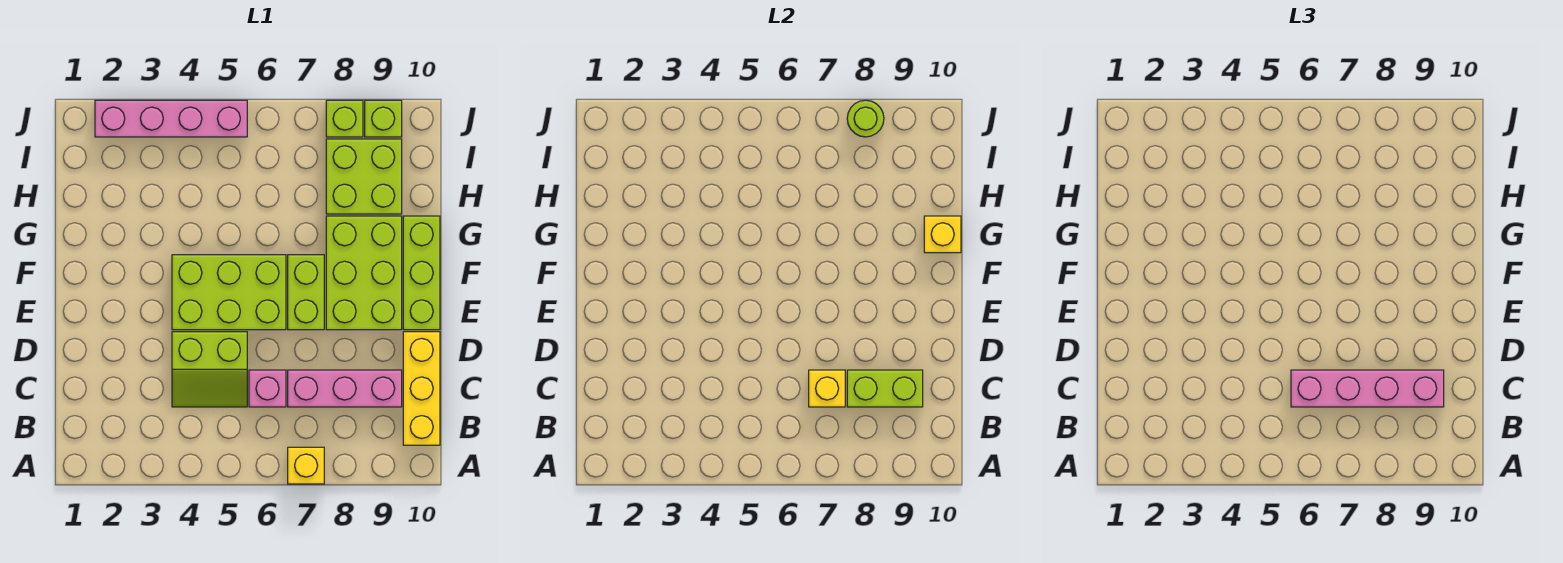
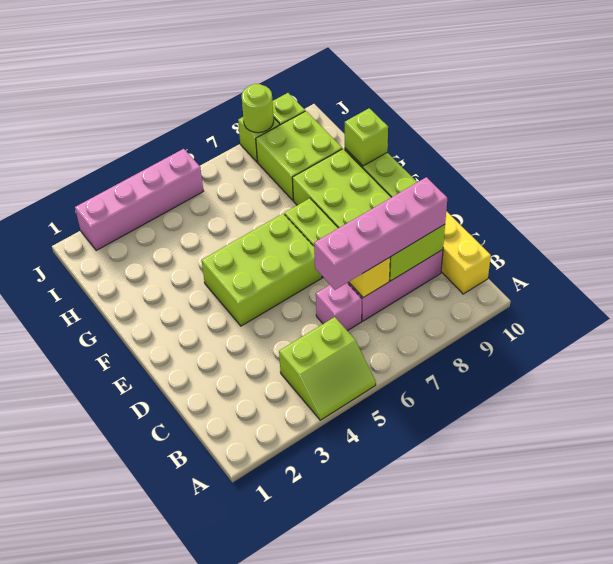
yellow brick A7 level 1 -> none
lime slope C4:D5 level 1 top D -> lime slope A4:B5 level 1 top B
yellow brick G10 level 2 -> lime brick G10 level 2

